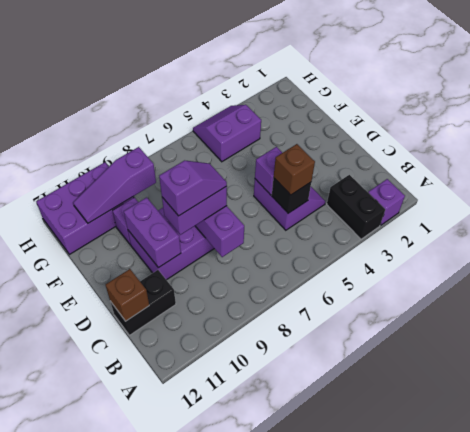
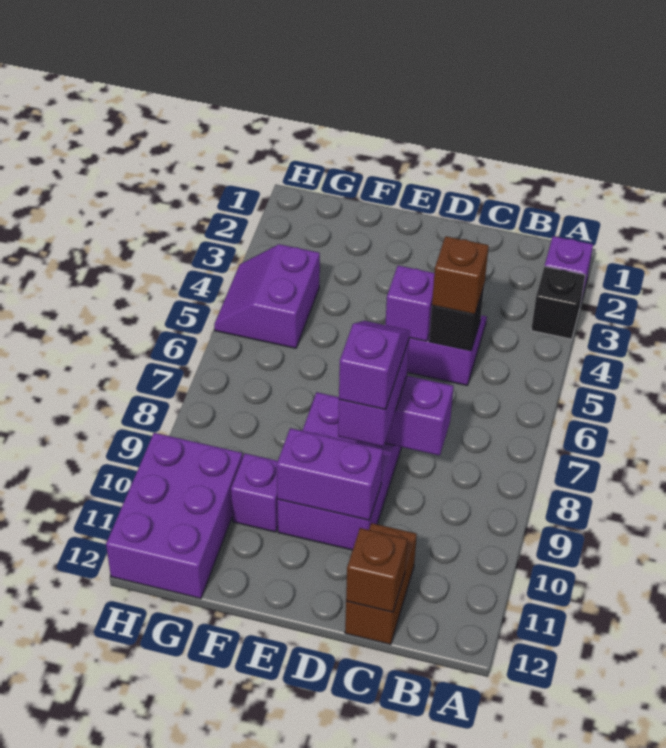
black brick A3:B3 level 1 -> black brick A3 level 1
black brick C11:C12 level 1 -> brown brick C11:C12 level 1
purple slope G9:G11 level 2 top 9 -> none

